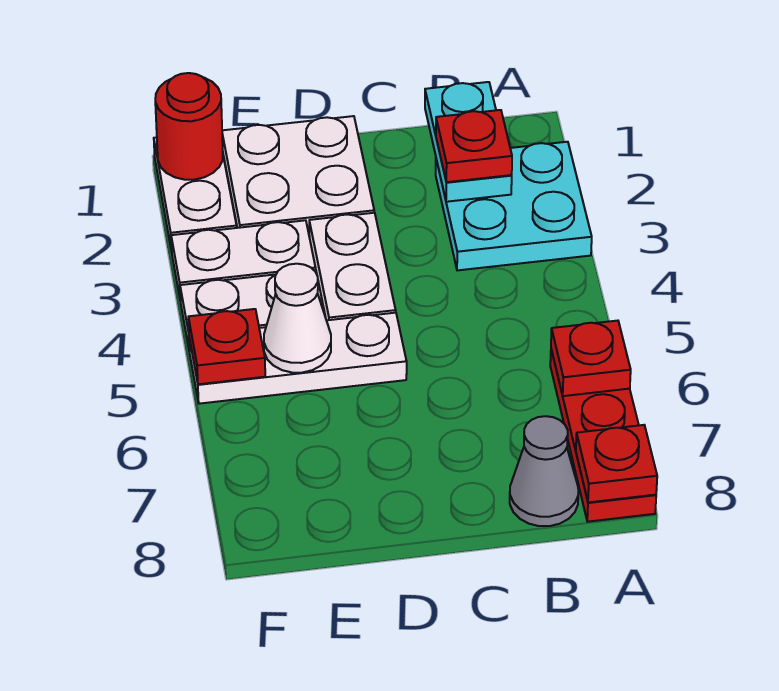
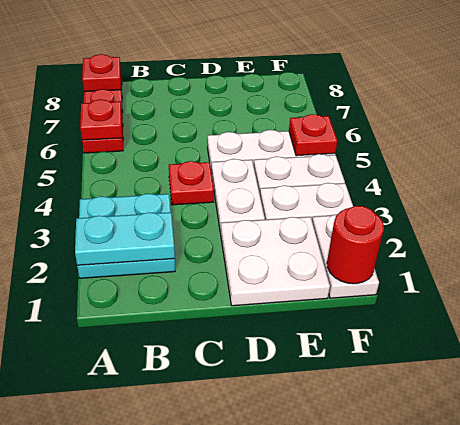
cyan plate B1:B2 level 2 -> cyan plate A2:B2 level 2
red plate B2 level 3 -> red plate C4 level 1
grey cone B8 level 1 -> none
white cone E5 level 2 -> none

